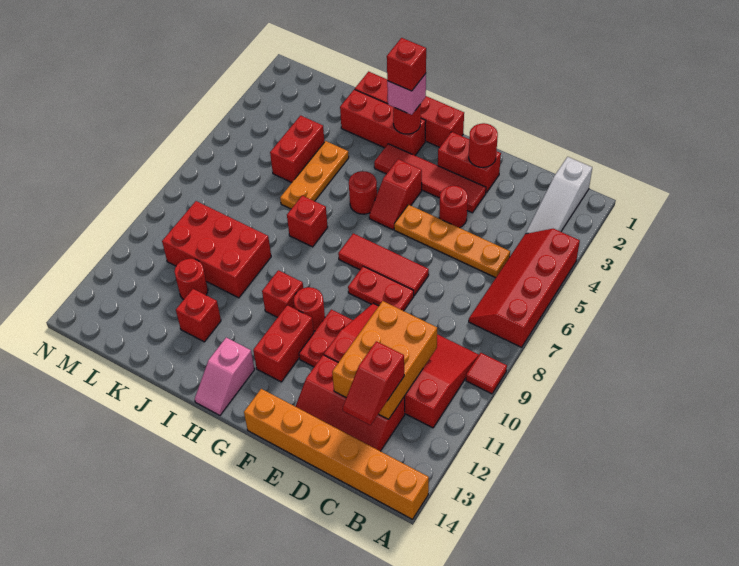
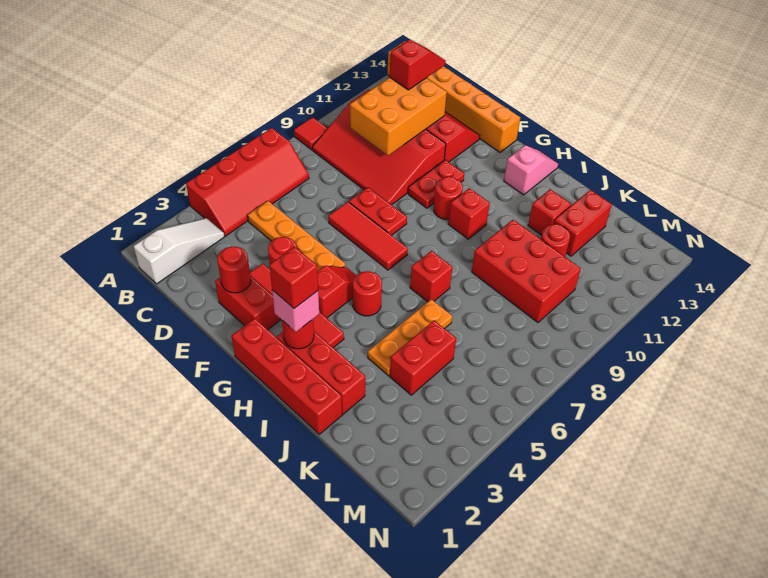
red brick G11:G12 level 1 -> red brick K12:K13 level 1

